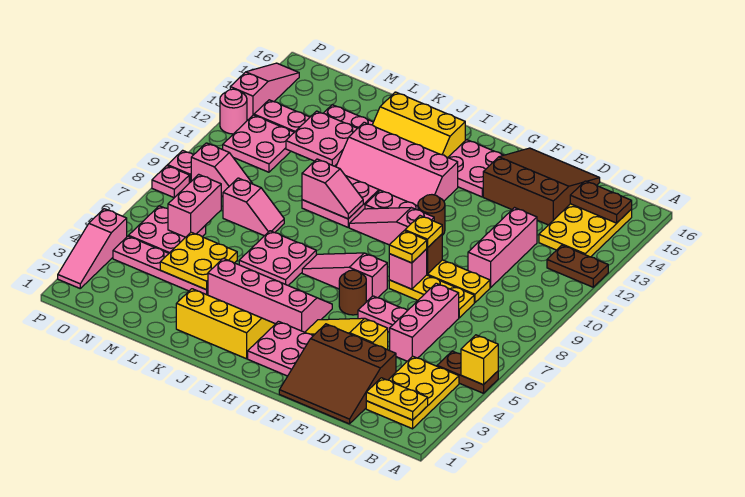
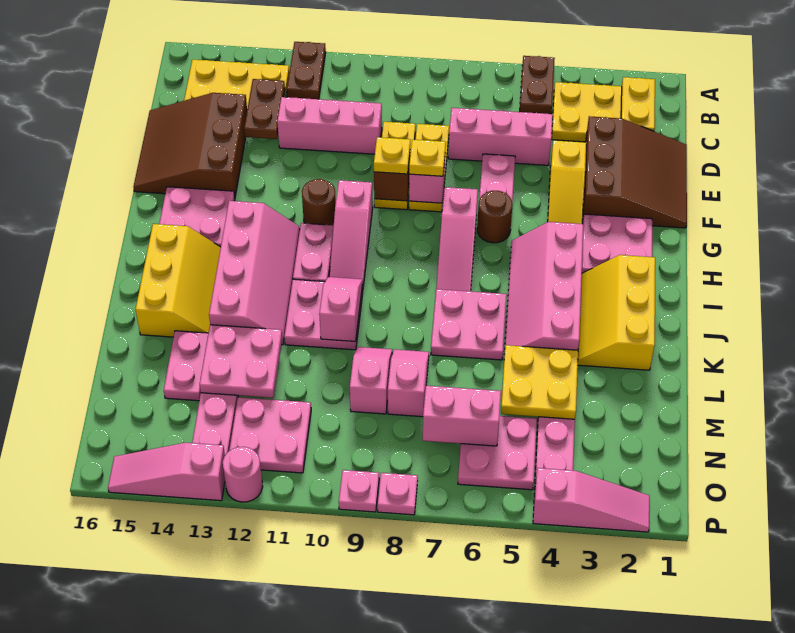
yellow brick A5 level 2 -> none
brown plate B15:C15 level 2 -> brown plate C13:D13 level 2
pink slope N9:O9 level 1 top O -> pink slope L9:M9 level 1 top M

